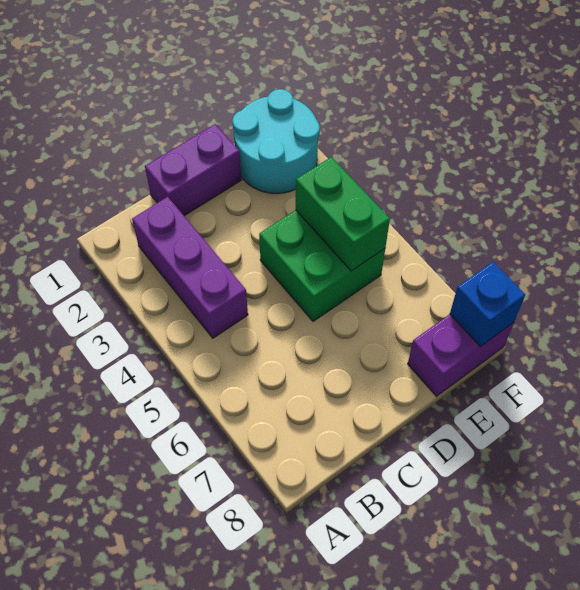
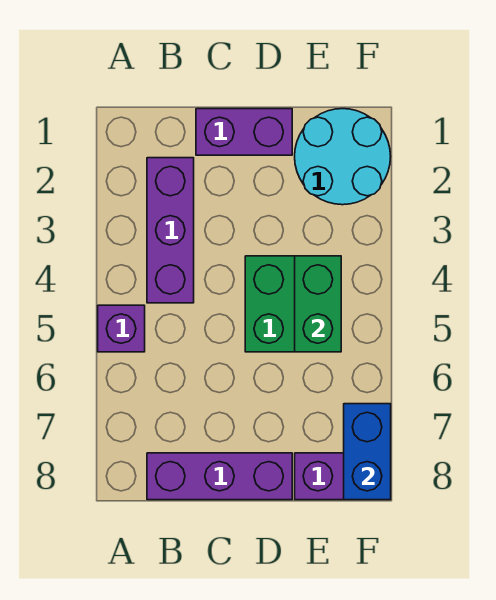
none -> purple brick A5 level 1
none -> purple brick B8:D8 level 1
blue brick F8 level 2 -> blue brick F7:F8 level 2

